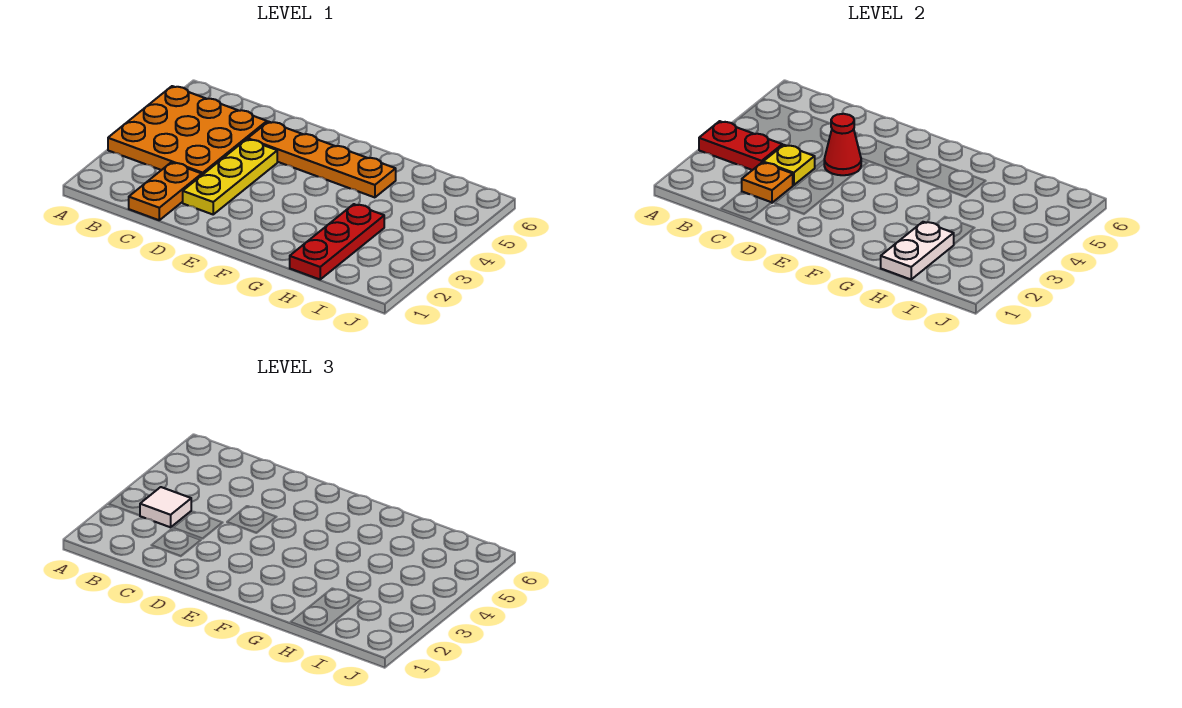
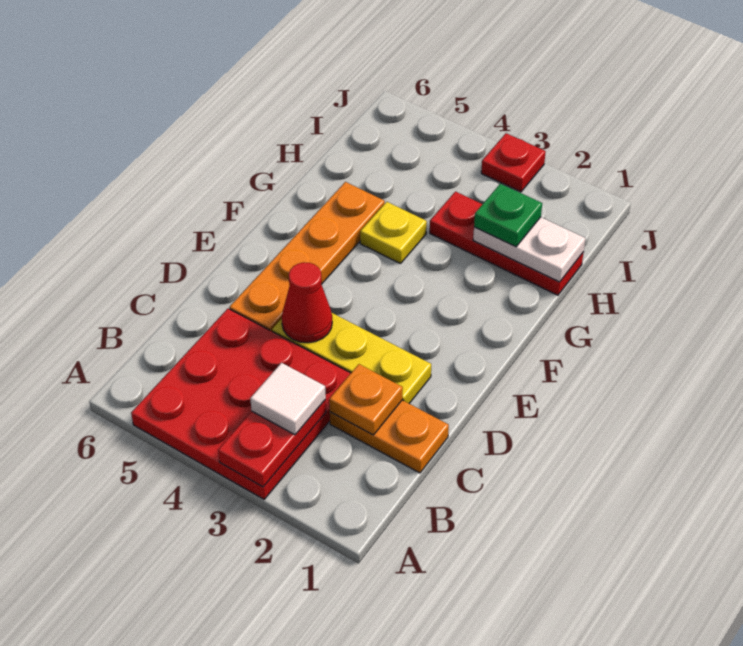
orange plate A3:C5 level 1 -> red plate A3:C5 level 1
yellow plate C3 level 2 -> yellow plate G4 level 1
none -> green plate H2 level 3
none -> red plate J3 level 1

